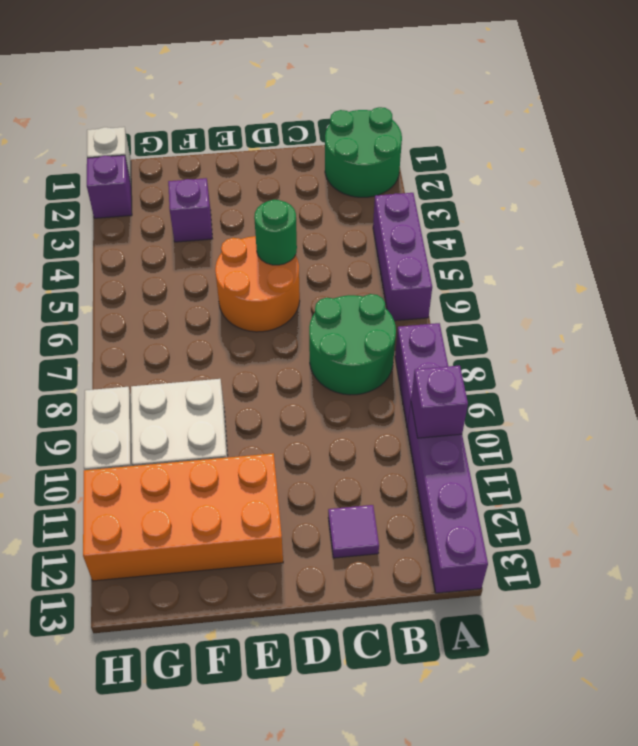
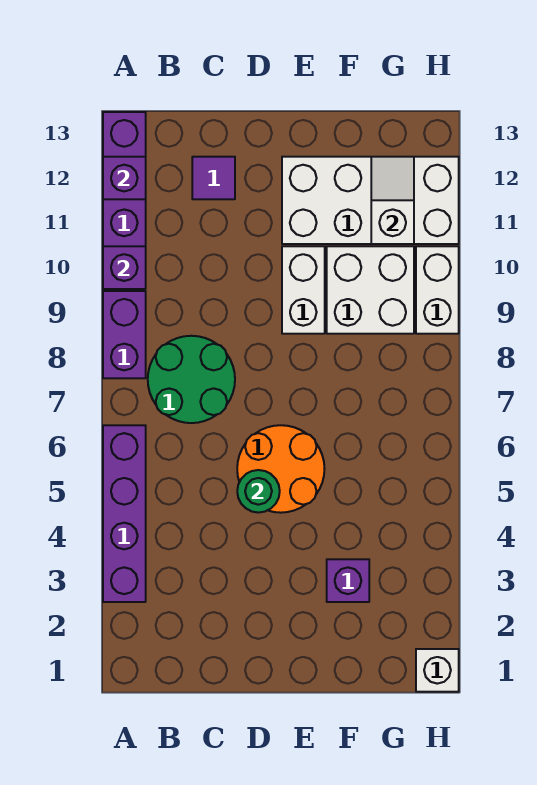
green round brick A1:B2 level 1 -> none
purple brick A4:A6 level 1 -> purple brick A3:A6 level 1
none -> white brick E9:E10 level 1
orange brick E11:H12 level 1 -> white brick E11:H12 level 1
none -> white slope G11:G12 level 2 top 11
purple brick H2 level 1 -> purple brick A12 level 2

